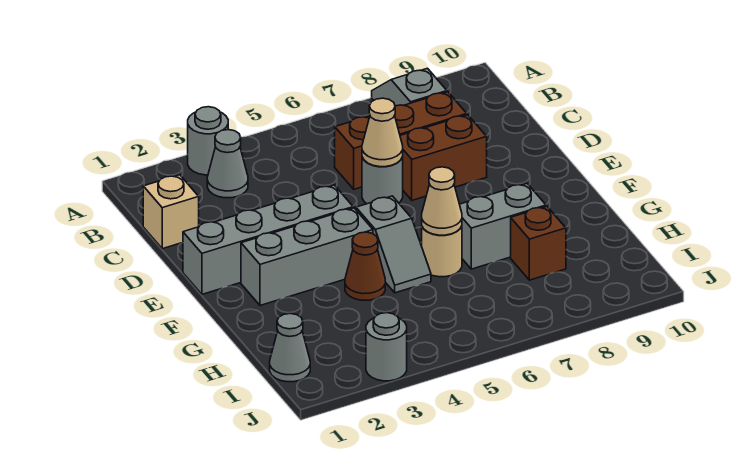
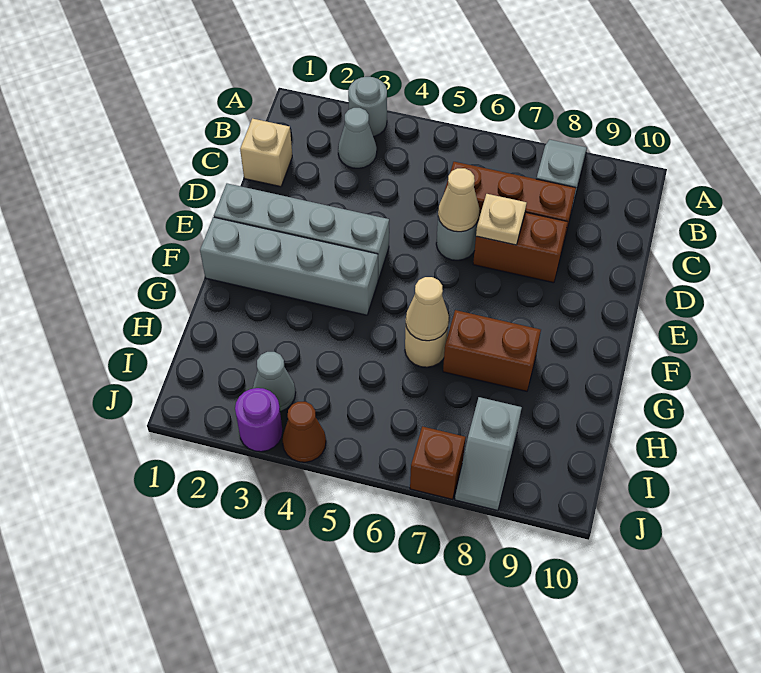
none -> tan plate D7 level 2
grey brick F2:F4 level 1 -> grey brick F1:F4 level 1
grey slope F5:G5 level 1 top F -> grey slope I8:J8 level 1 top I
brown cone G4 level 1 -> brown cone J4 level 1
grey brick G7:G8 level 1 -> brown brick G7:G8 level 1
brown brick H8 level 1 -> brown brick J7 level 1
grey cone I1 level 1 -> grey cone I3 level 1
grey round brick J3 level 1 -> purple round brick J3 level 1

